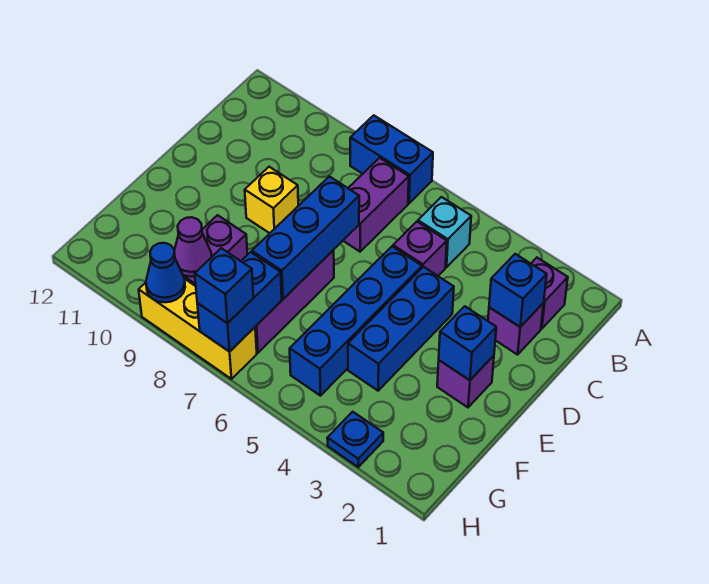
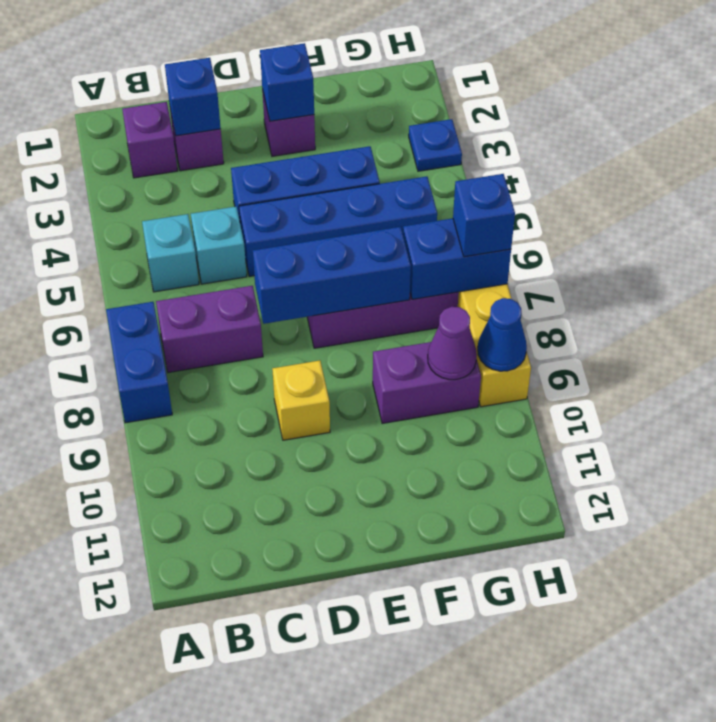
purple brick C5 level 1 -> cyan brick C5 level 1

